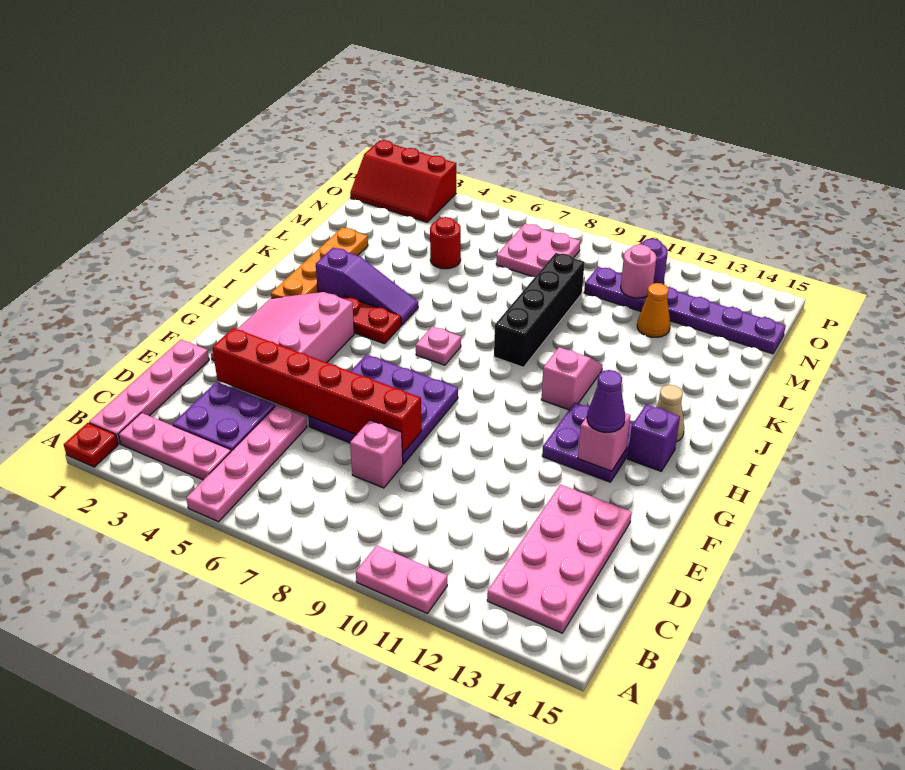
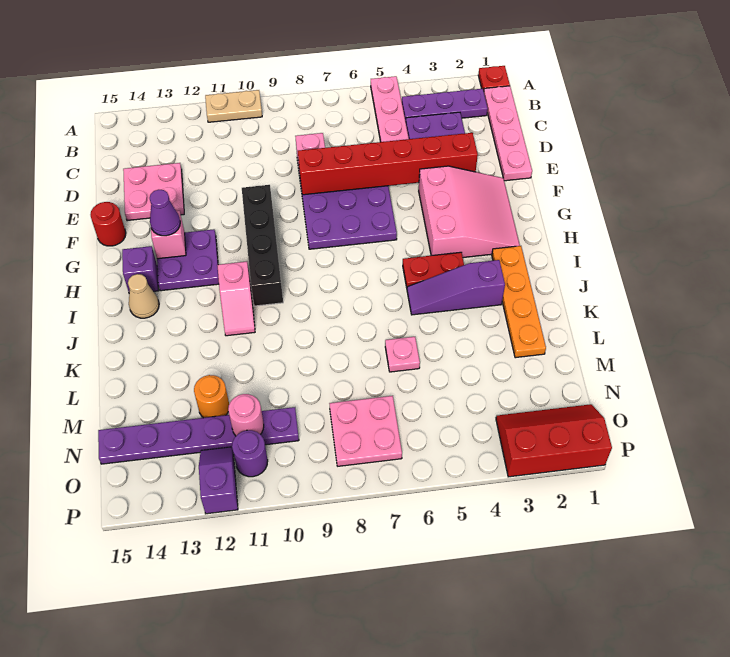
pink plate A10:A11 level 1 -> tan plate A10:A11 level 1
pink plate B2:B4 level 1 -> purple plate B2:B4 level 1
pink plate B13:E14 level 1 -> pink plate D13:E14 level 1
pink plate I7 level 1 -> pink plate L6 level 1
black brick J9:M9 level 1 -> black brick F10:I10 level 1
red round brick M5 level 1 -> red round brick F15 level 1
orange cone M12 level 1 -> orange round brick M12 level 1
none -> purple slope O12:P12 level 1 top P

